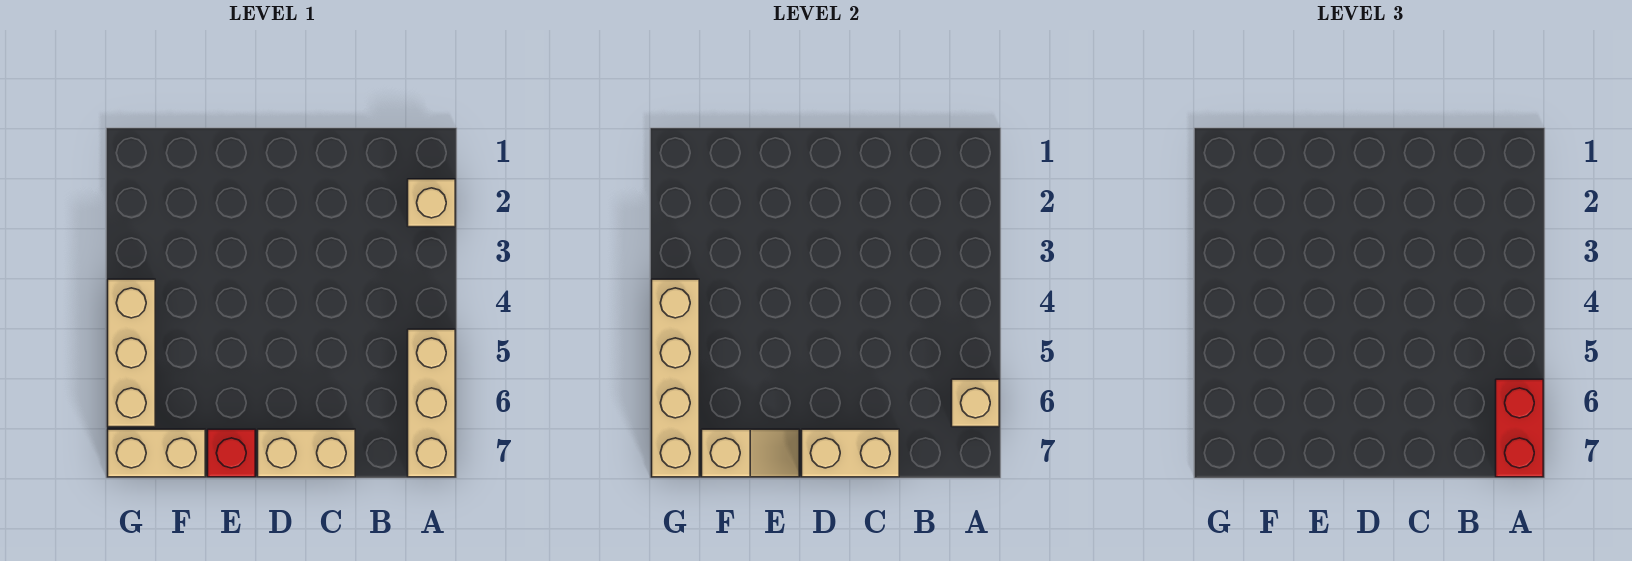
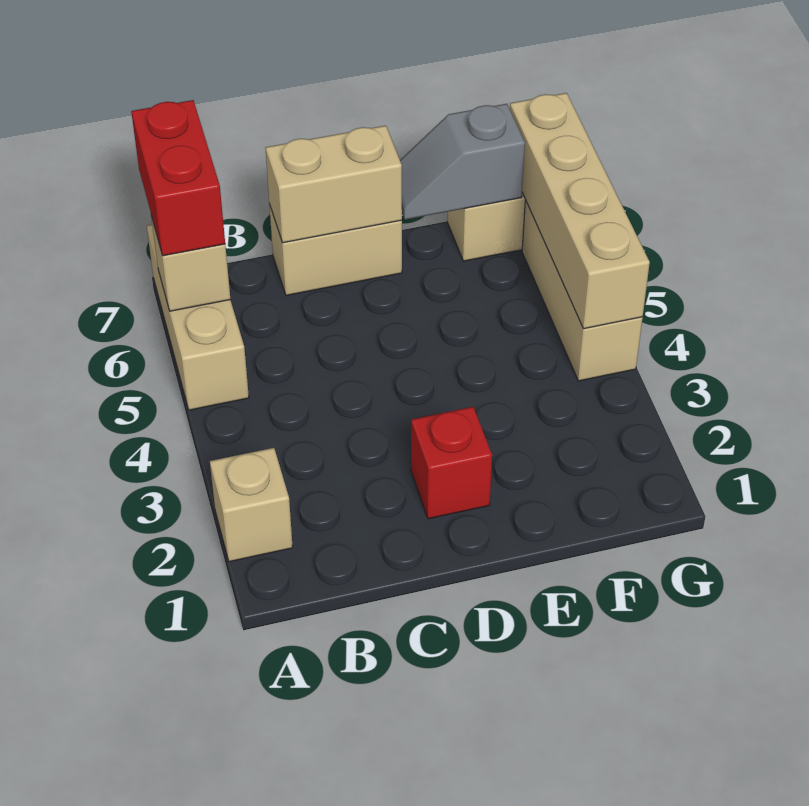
red brick E7 level 1 -> red brick D2 level 1
tan slope E7:F7 level 2 top F -> grey slope E7:F7 level 2 top F

